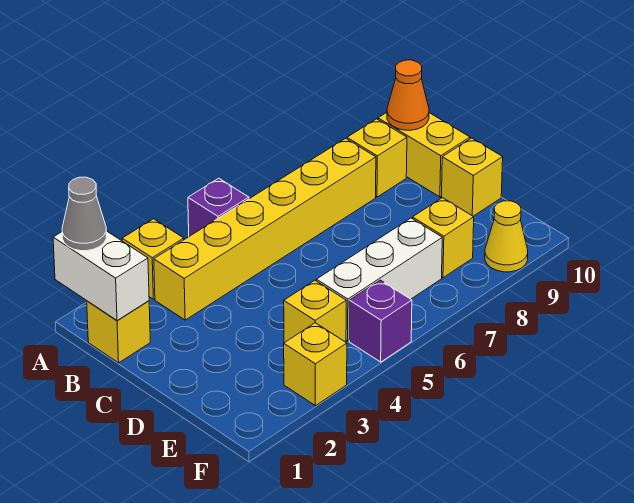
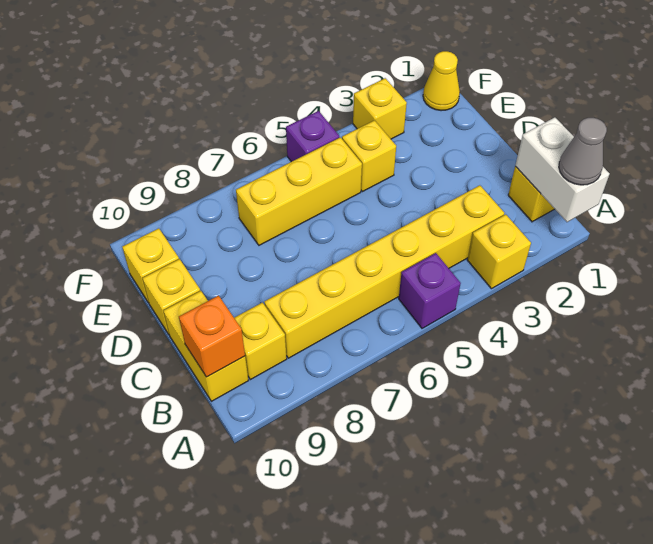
orange cone B10 level 2 -> orange brick B10 level 2
white brick E5:E7 level 1 -> yellow brick E5:E7 level 1
yellow brick E8 level 1 -> yellow brick E10 level 1
yellow cone F9 level 1 -> yellow cone F1 level 1

